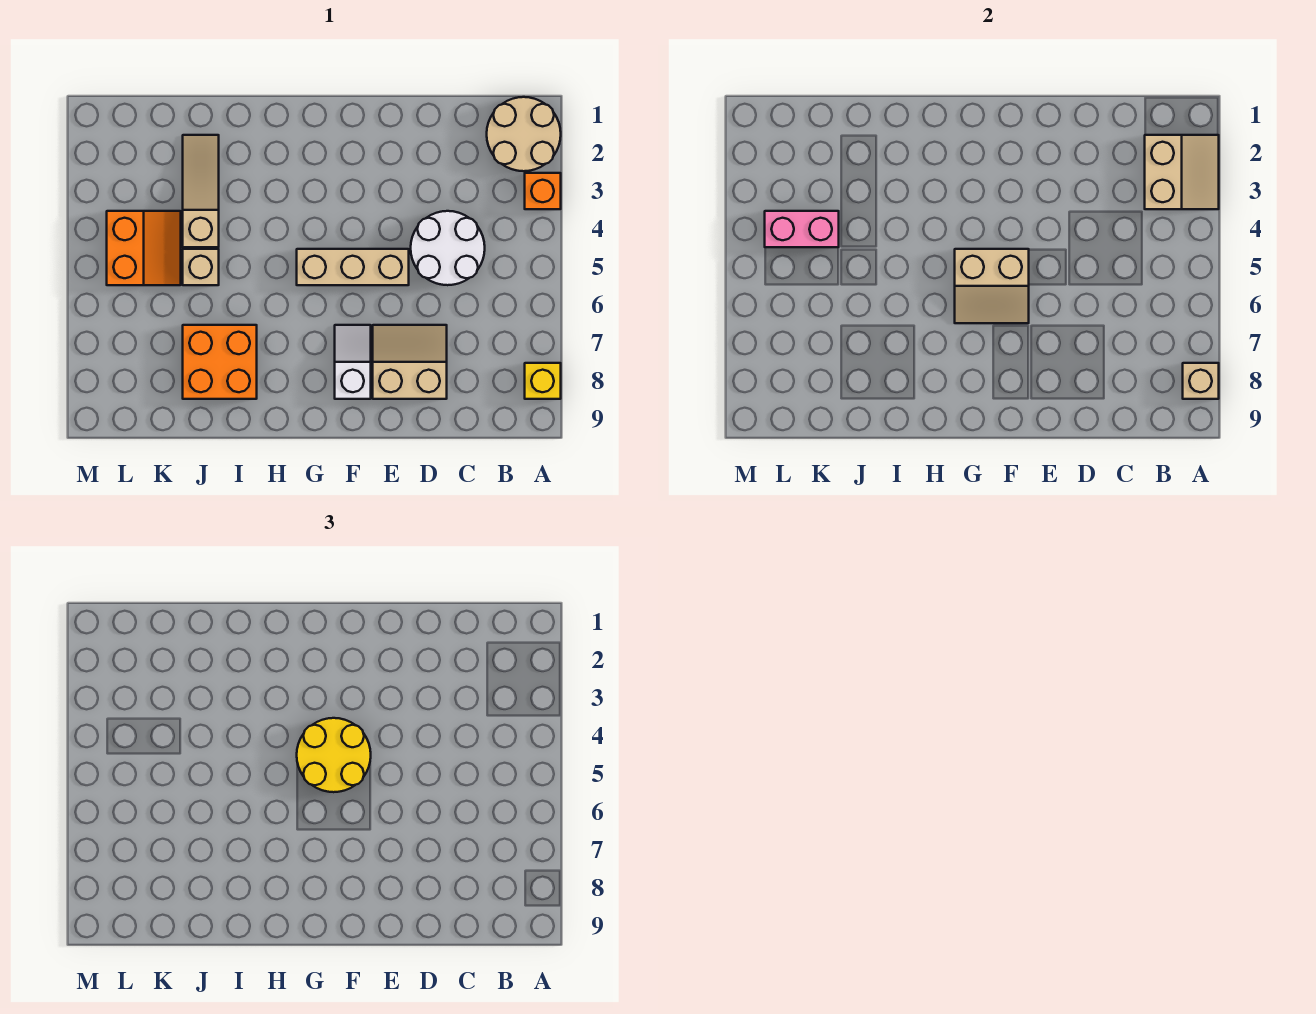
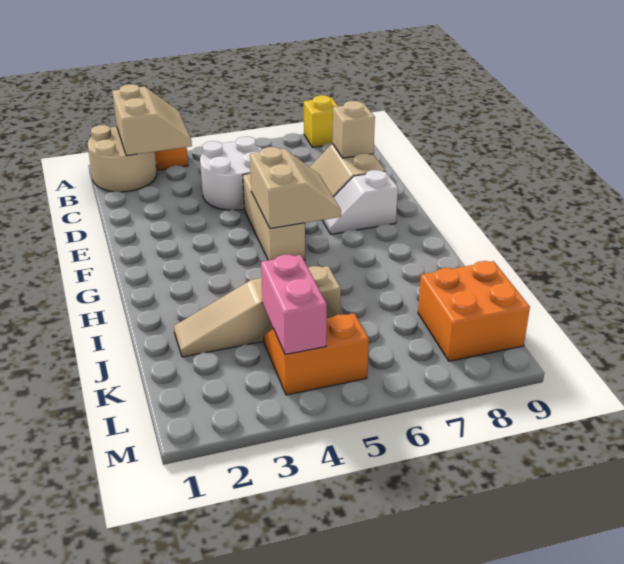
tan slope A2:B3 level 2 top B -> tan slope A2:B3 level 2 top 2
tan brick A8 level 2 -> tan brick D8 level 2
yellow round brick F4:G5 level 3 -> none
orange brick I7:J8 level 1 -> orange brick K8:L9 level 1

